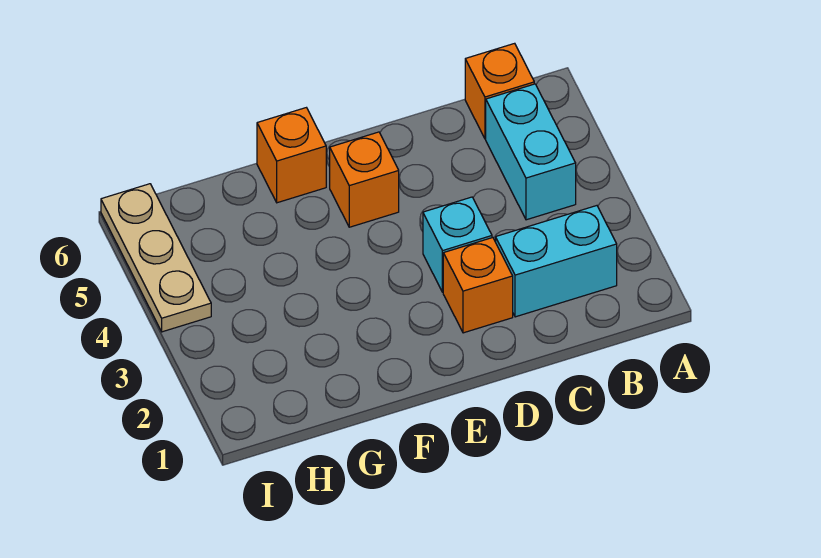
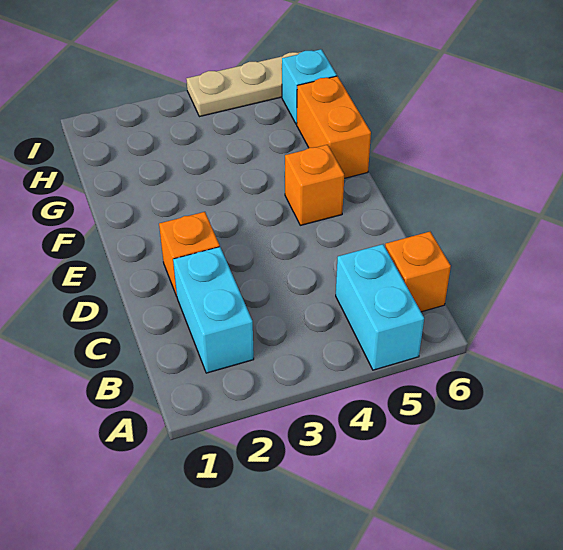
cyan brick B4:B5 level 1 -> cyan brick A5:B5 level 1
cyan brick D3 level 1 -> cyan brick H6 level 1
orange brick F6 level 1 -> orange brick F6:G6 level 1

